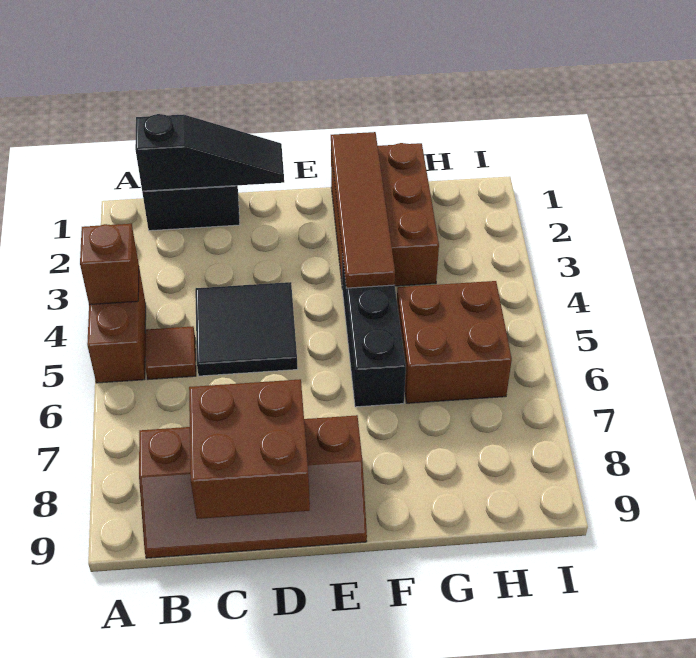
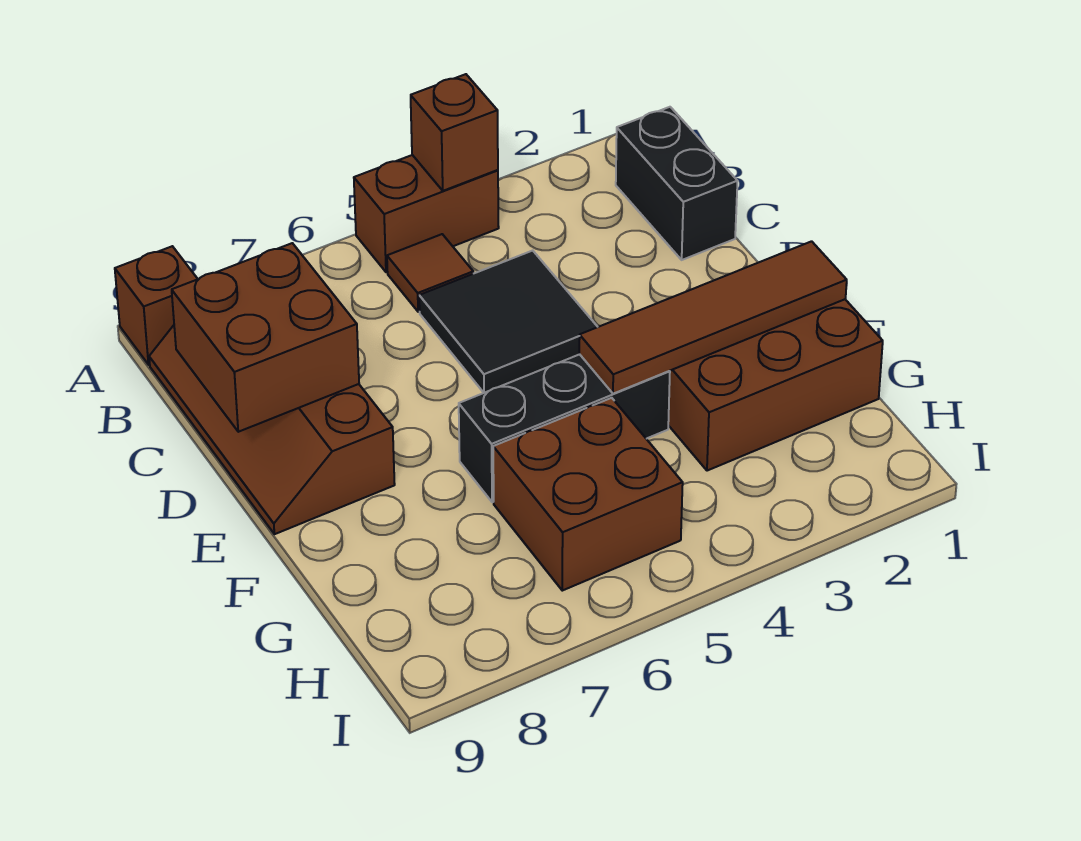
none -> brown brick A9 level 1
black slope B1:D1 level 2 top B -> none

